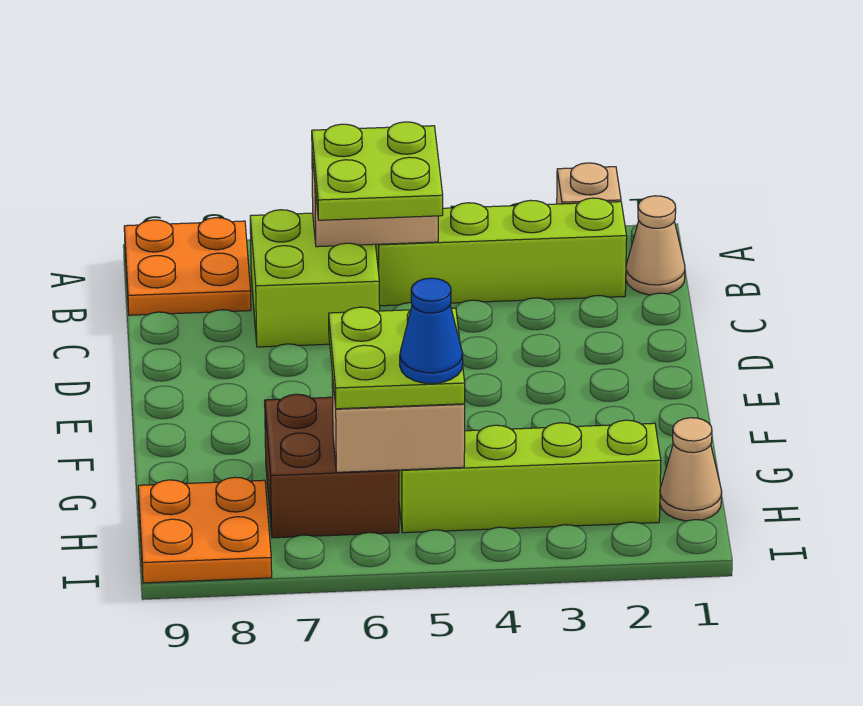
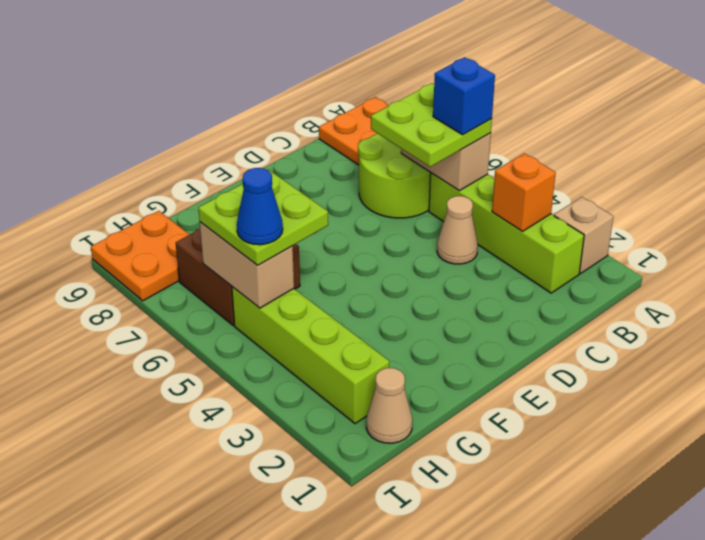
tan cone B1 level 1 -> tan cone C4 level 1
none -> orange brick B3 level 2
none -> blue brick B5 level 4
lime brick B6:C7 level 1 -> lime round brick B6:C7 level 1

